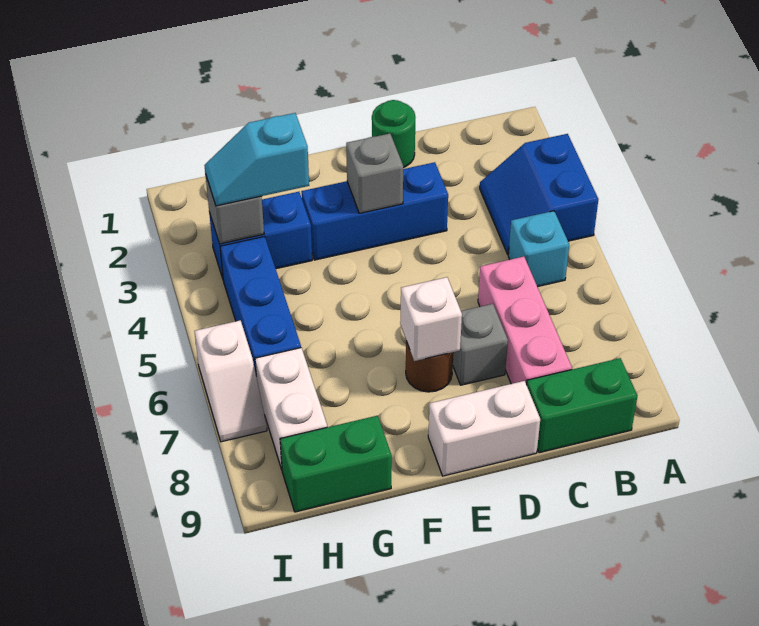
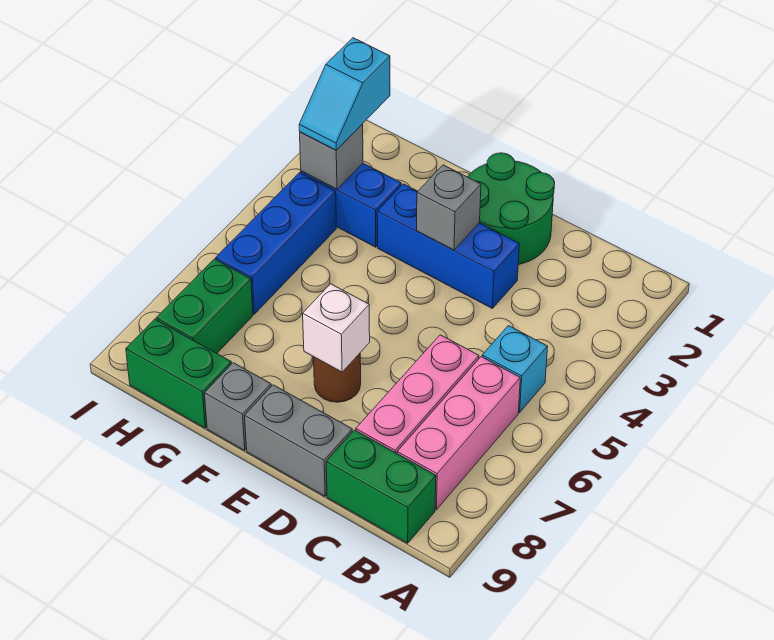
blue slope A3:B4 level 1 top A -> none
none -> pink brick B6:B8 level 1
green round brick D1 level 1 -> green round brick D1:E2 level 1
grey brick D7 level 1 -> grey brick F9 level 1
white brick D9:E9 level 1 -> grey brick D9:E9 level 1
cyan slope G3:H3 level 3 top G -> cyan slope H2:H3 level 3 top 2
white brick H7:H8 level 1 -> green brick H7:H8 level 1
white slope I6:I7 level 1 top 6 -> none

